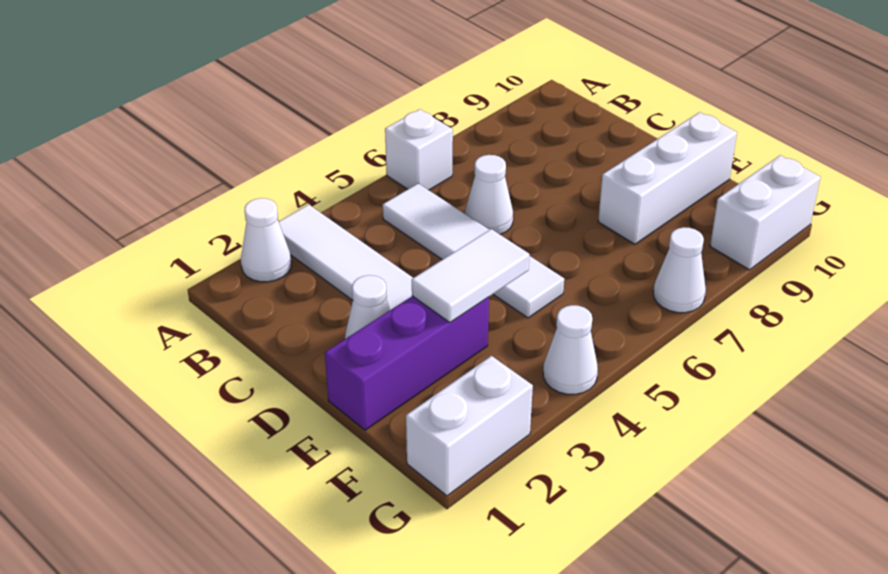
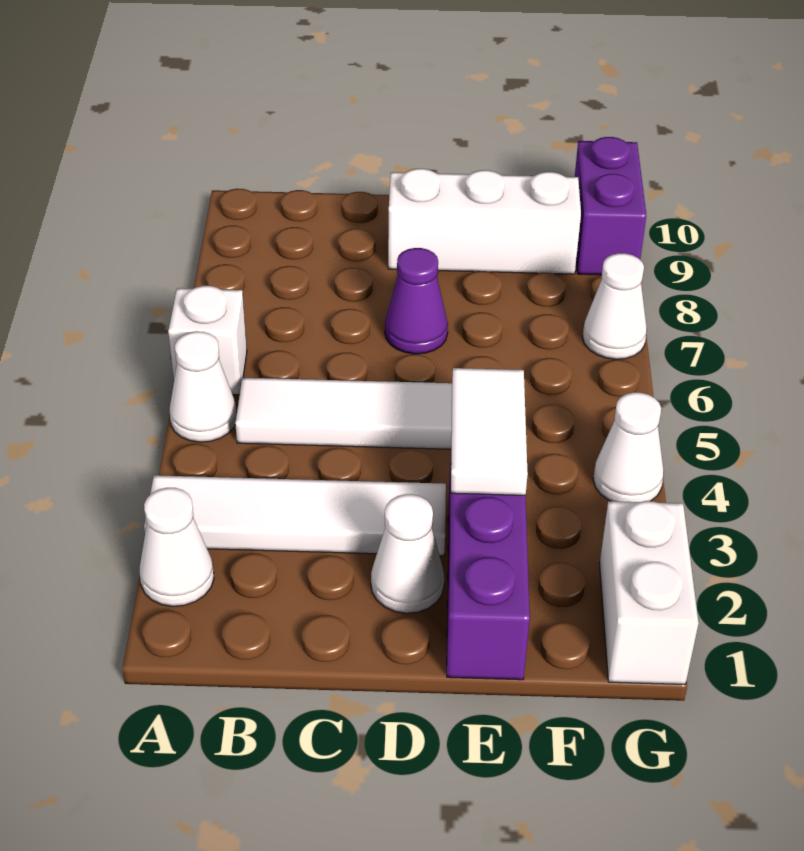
white cone C6 level 1 -> white cone A5 level 1
none -> purple cone D7 level 1
white brick E8:E10 level 1 -> white brick D9:F9 level 1
white brick G9:G10 level 1 -> purple brick G9:G10 level 1

